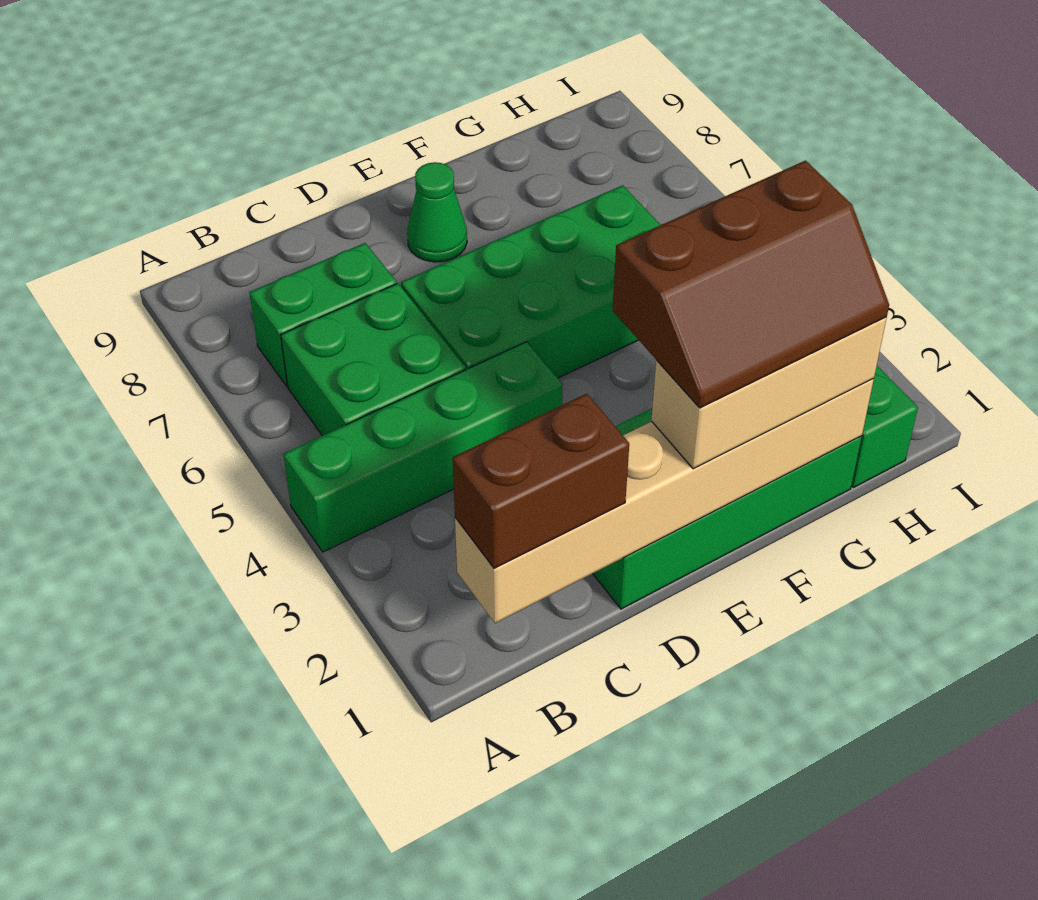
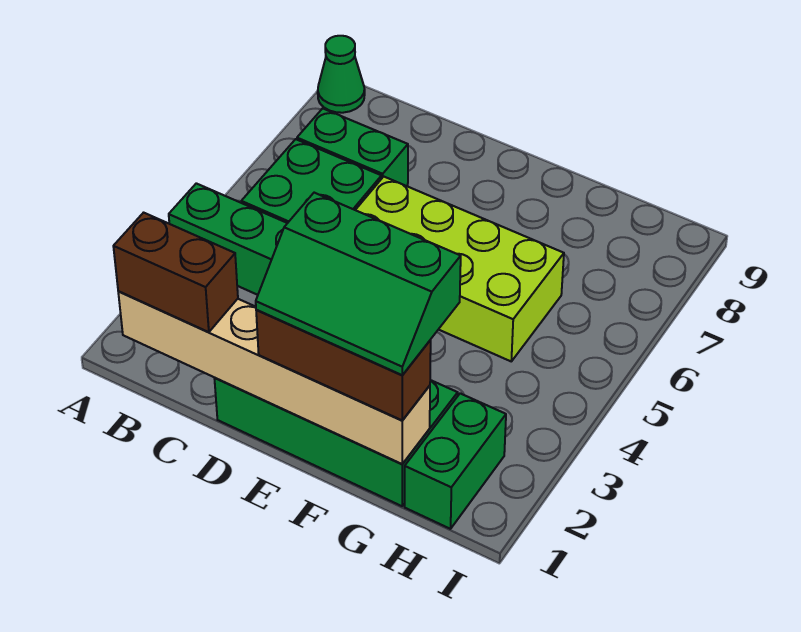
green brick D5:G6 level 1 -> lime brick D5:G6 level 1
tan brick E1:G1 level 3 -> brown brick E1:G1 level 3
brown slope E1:G2 level 4 top 2 -> green slope E1:G2 level 4 top 2
green cone E8 level 1 -> green cone A9 level 1

